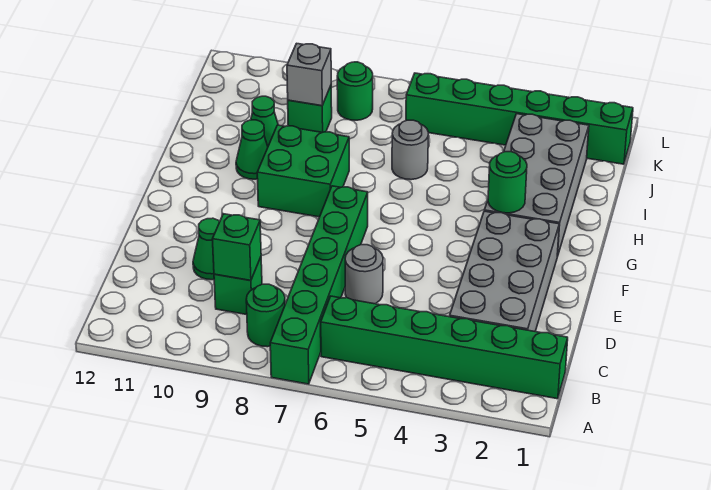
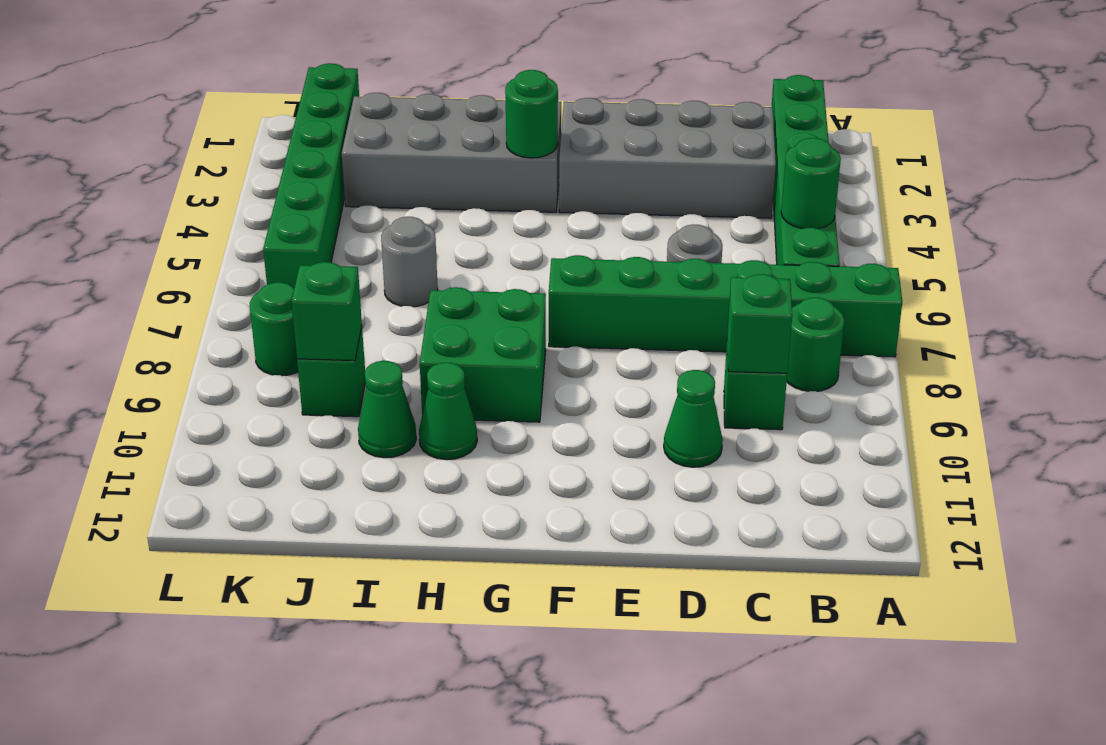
none -> green round brick B5 level 2
grey brick J9 level 2 -> green brick J9 level 2

